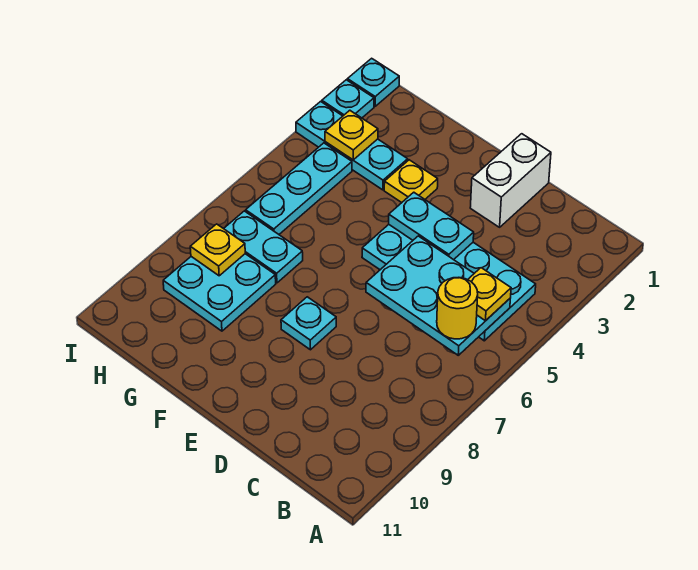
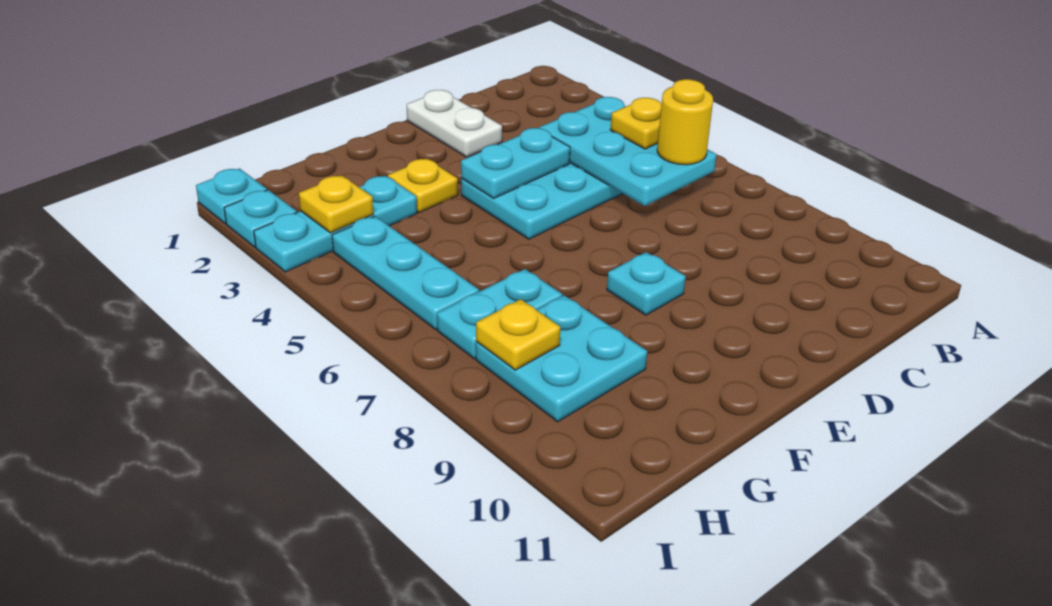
cyan plate B5:D6 level 2 -> cyan plate B4:C6 level 2
white brick D1:D2 level 1 -> white plate D1:D2 level 1

